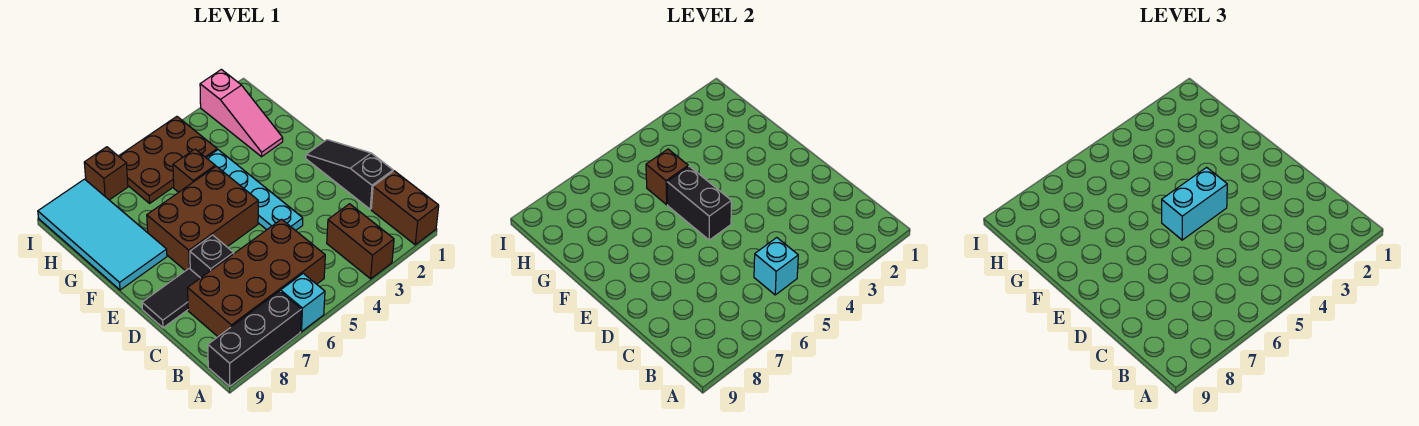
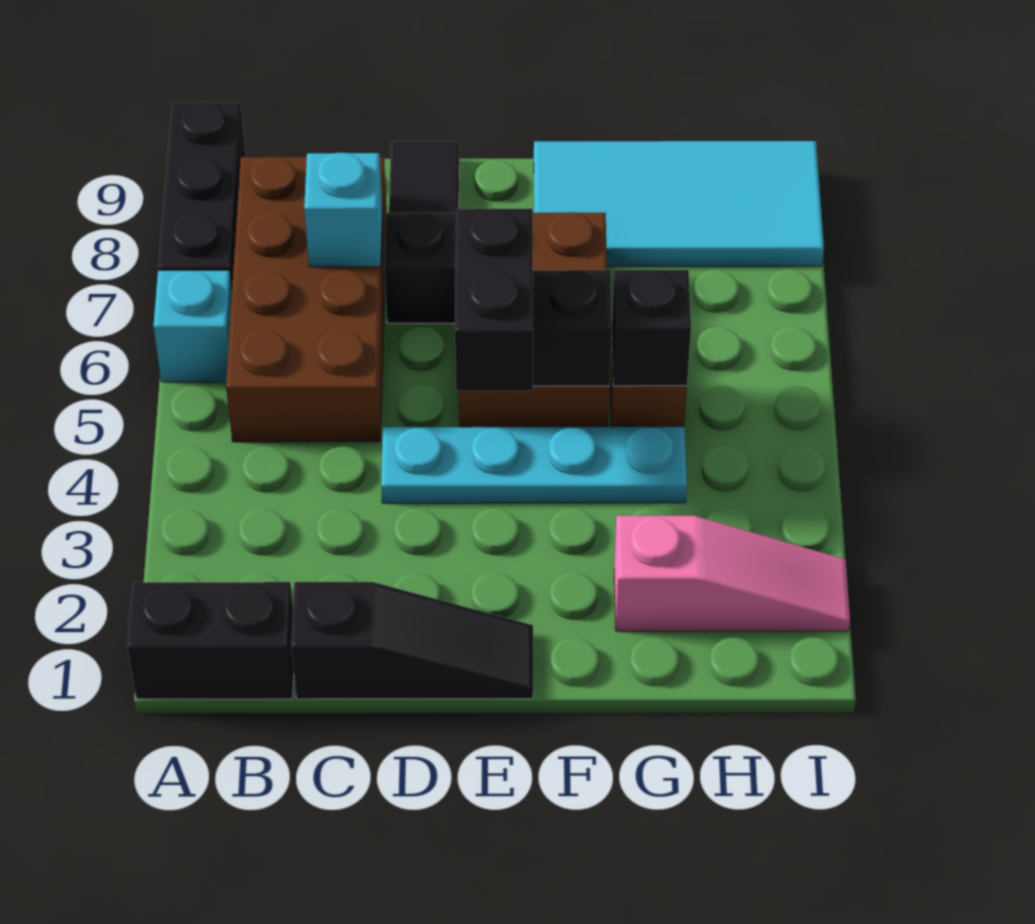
brown brick A1:B1 level 1 -> black brick A1:B1 level 1
brown brick A3:B3 level 1 -> none
cyan brick B5 level 2 -> cyan brick C7 level 2
cyan brick E4:E5 level 3 -> black brick E4:E5 level 3
pink slope G2:I2 level 1 top I -> pink slope G2:I2 level 1 top G
brown brick G5 level 2 -> black brick G5 level 2
brown plate H4:I6 level 1 -> none
brown brick I7 level 1 -> none

